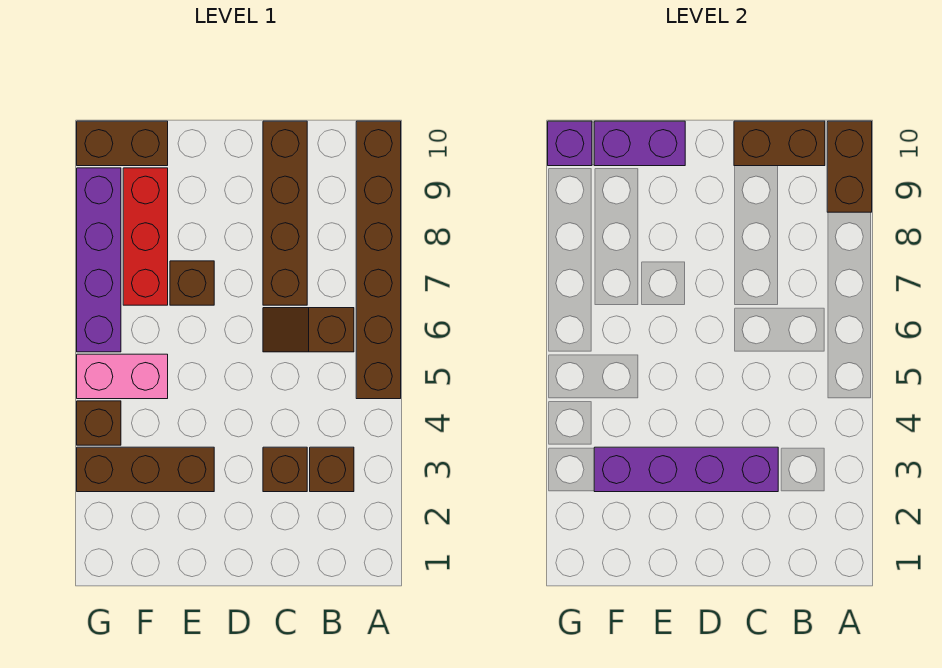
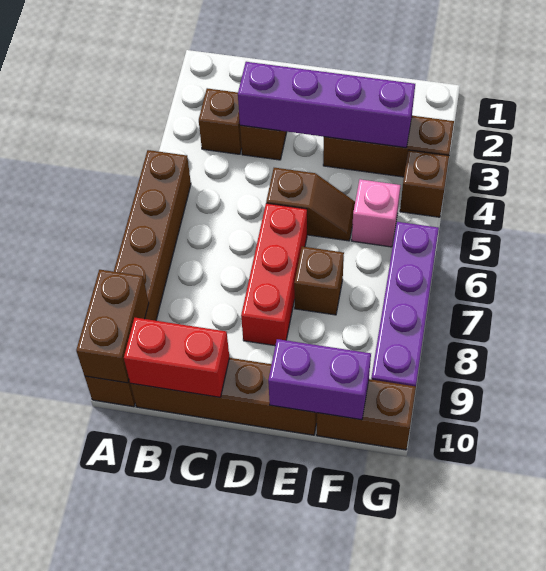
brown slope B6:C6 level 1 top B -> brown slope D5:E5 level 1 top D
brown brick B10:C10 level 2 -> red brick B10:C10 level 2
brown brick C7:C10 level 1 -> brown brick B10:E10 level 1
pink brick F5:G5 level 1 -> pink brick F5 level 1
red brick F7:F9 level 1 -> red brick D6:D8 level 1
purple brick G10 level 2 -> none

